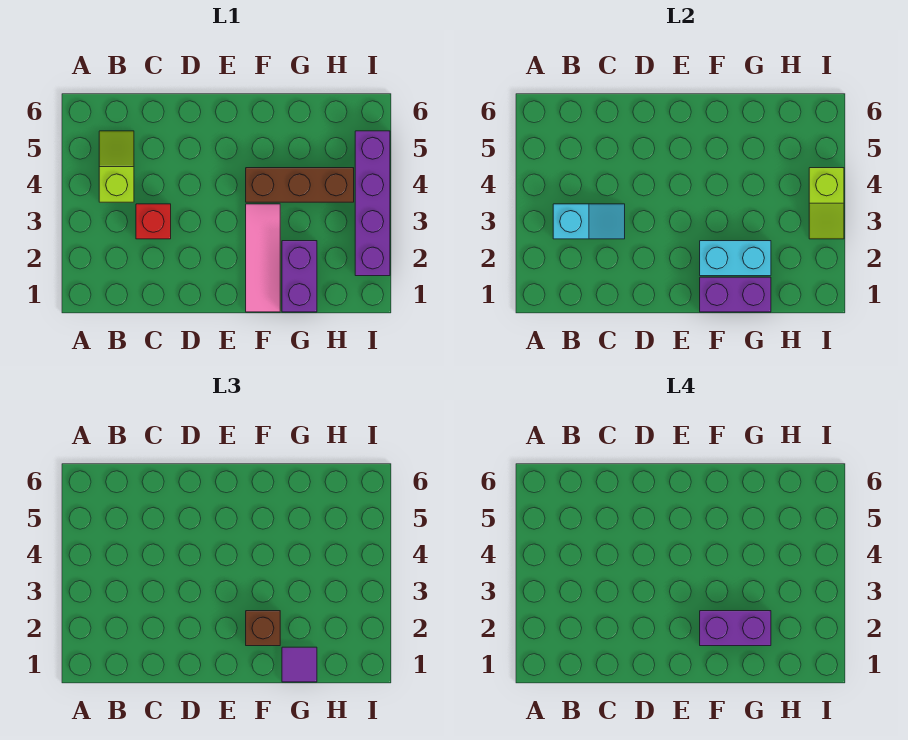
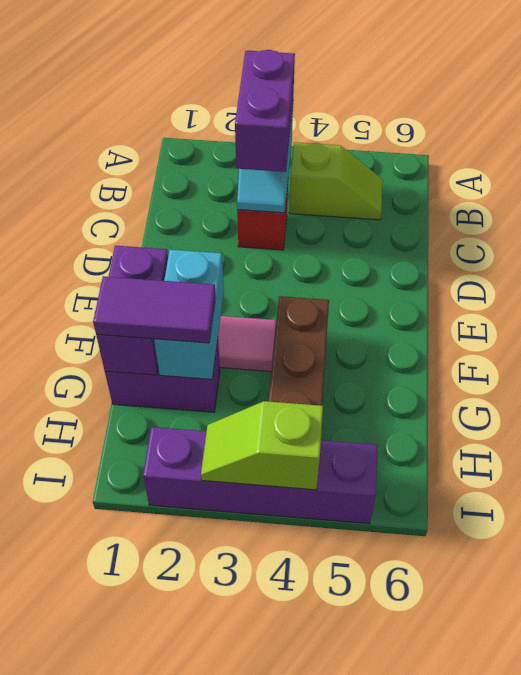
brown brick F2 level 3 -> none
purple brick F2:G2 level 4 -> purple brick B3:C3 level 3
purple tile G1 level 3 -> purple tile G1:G2 level 3

